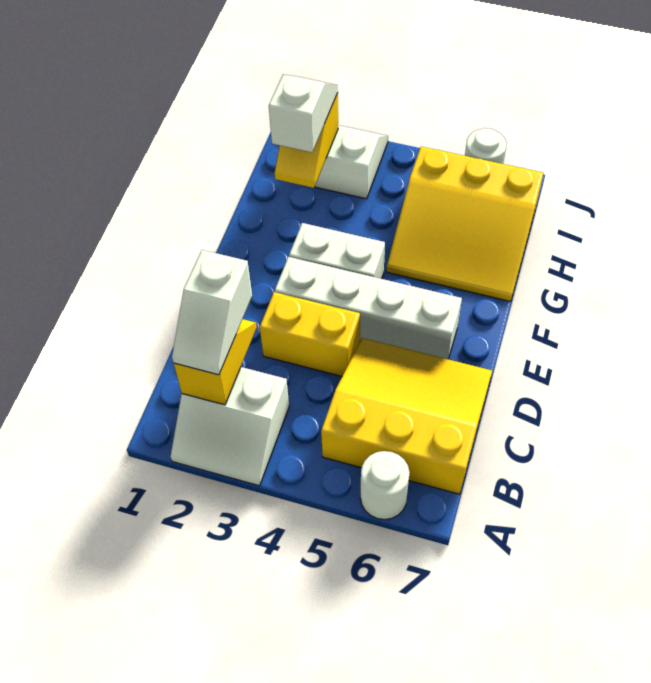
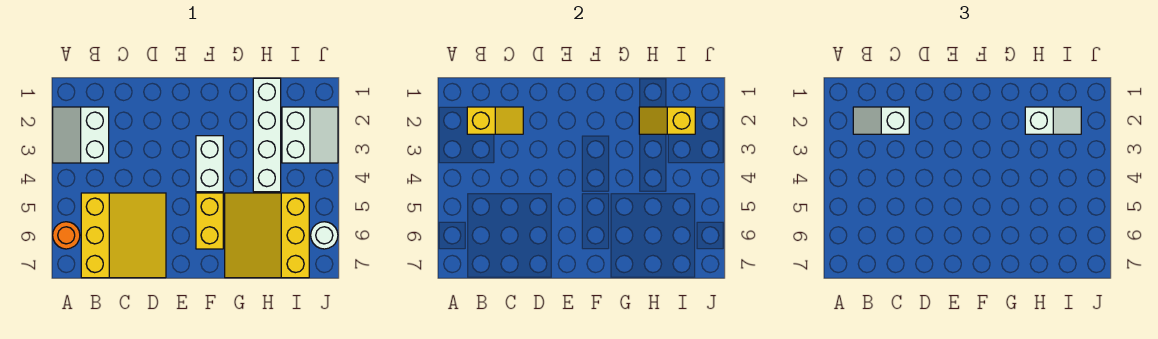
white round brick A6 level 1 -> orange round brick A6 level 1
yellow brick D3:D4 level 1 -> yellow brick F5:F6 level 1
white brick E3:E6 level 1 -> white brick H1:H4 level 1

